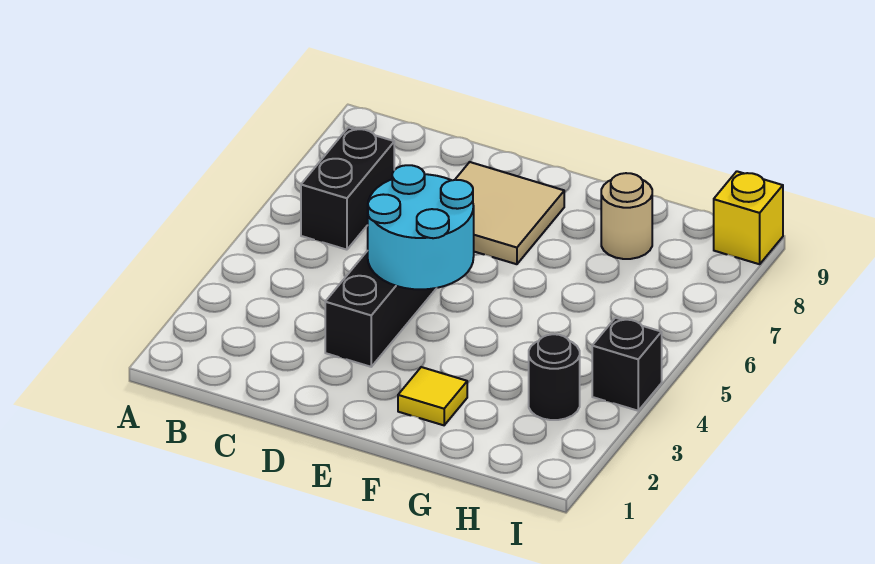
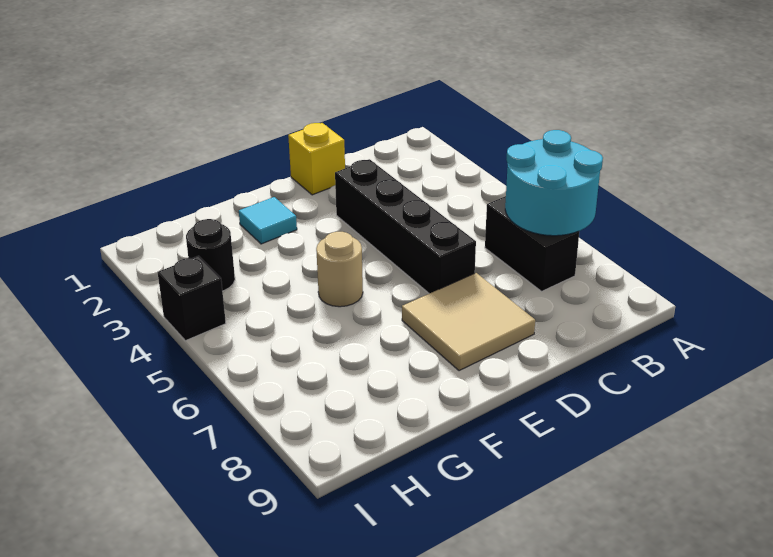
cyan round brick D4:E5 level 2 -> cyan round brick A6:B7 level 2
yellow tile F2 level 1 -> cyan tile F2 level 1
tan round brick G8 level 1 -> tan round brick F5 level 1
yellow brick I9 level 1 -> yellow brick D1 level 1

